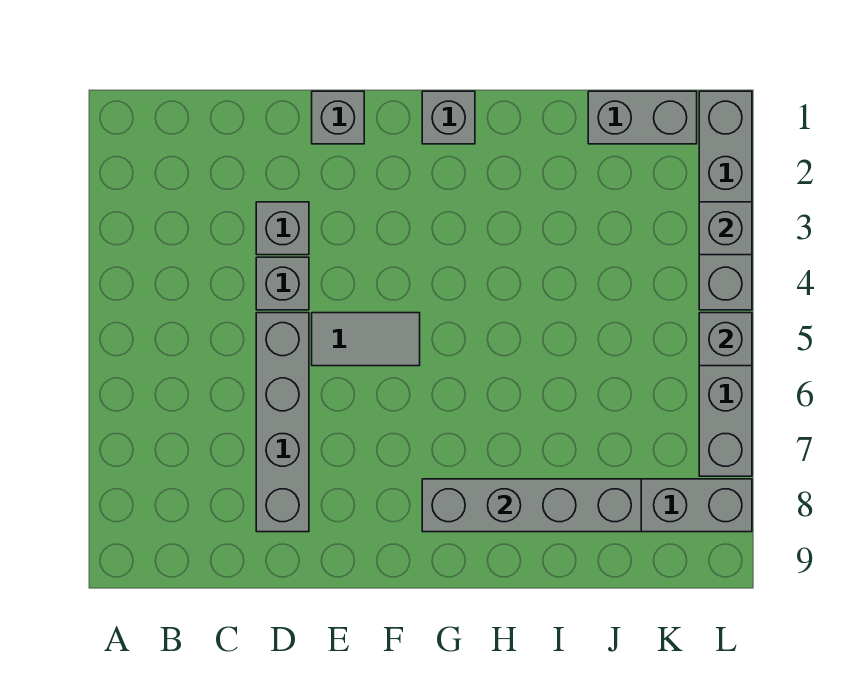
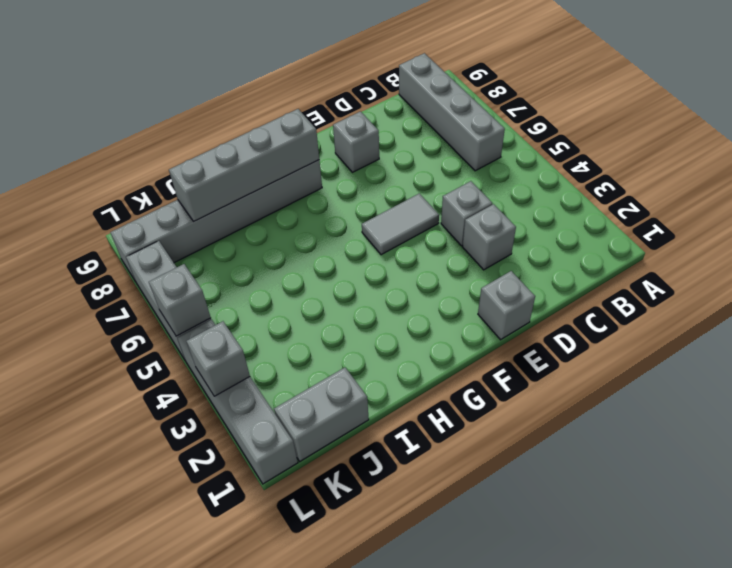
grey brick D5:D8 level 1 -> grey brick B6:B9 level 1
grey brick G1 level 1 -> grey brick E8 level 1

